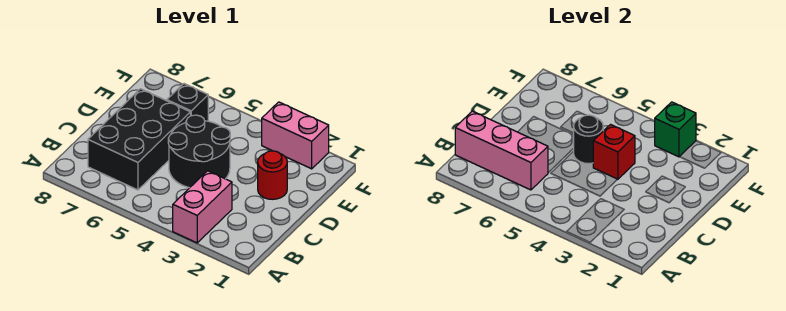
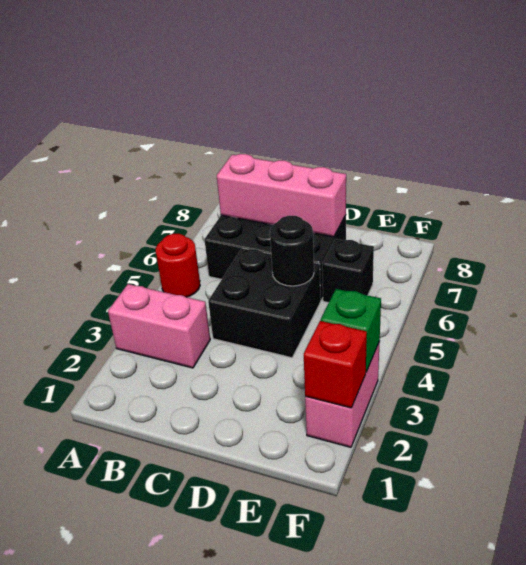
pink brick B6:B8 level 2 -> pink brick B7:D7 level 2
black round brick C4:D5 level 1 -> black brick C4:D5 level 1
red round brick D2 level 1 -> red round brick A5 level 1
red brick D4 level 2 -> red brick F2 level 2

